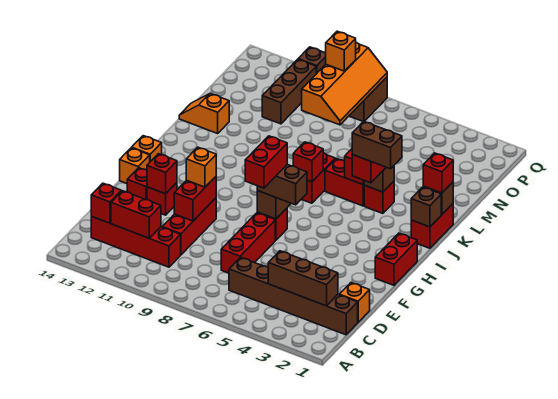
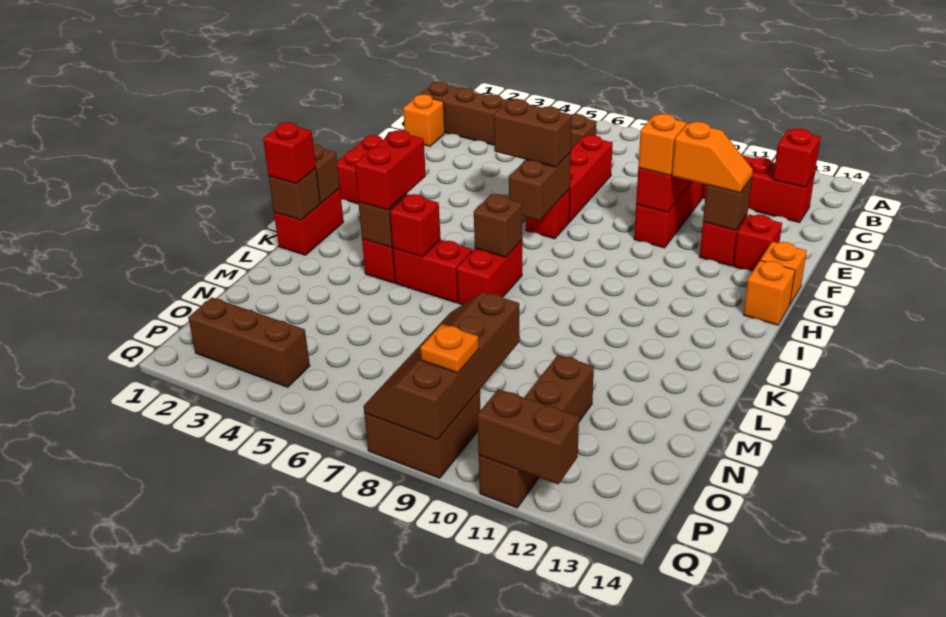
brown brick C2:C4 level 2 -> brown brick P2:P4 level 1
red brick C11:C12 level 2 -> none
red brick F7:G7 level 4 -> none
red brick F12 level 2 -> brown brick F12 level 2
brown brick J3:J4 level 4 -> brown brick Q11:Q12 level 2
red brick J7 level 2 -> brown brick J7 level 2
orange slope L13:L14 level 1 top 13 -> orange slope F11:F12 level 3 top 11
orange slope N8:Q9 level 2 top 9 -> brown slope N8:Q9 level 2 top 9
orange brick P9 level 3 -> orange plate P9 level 3

